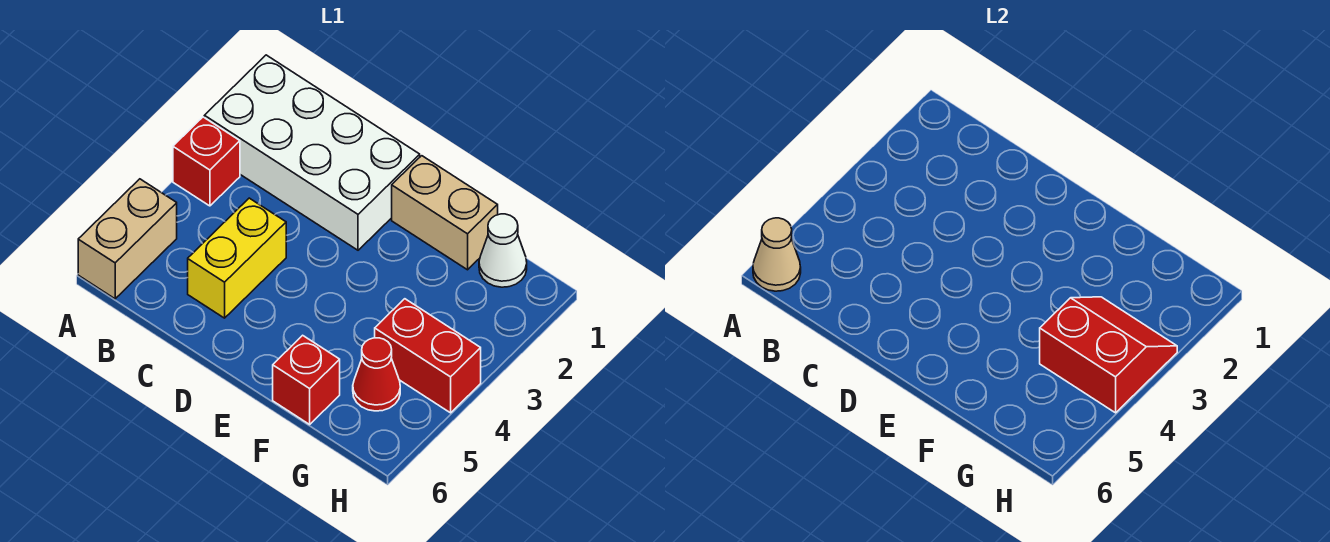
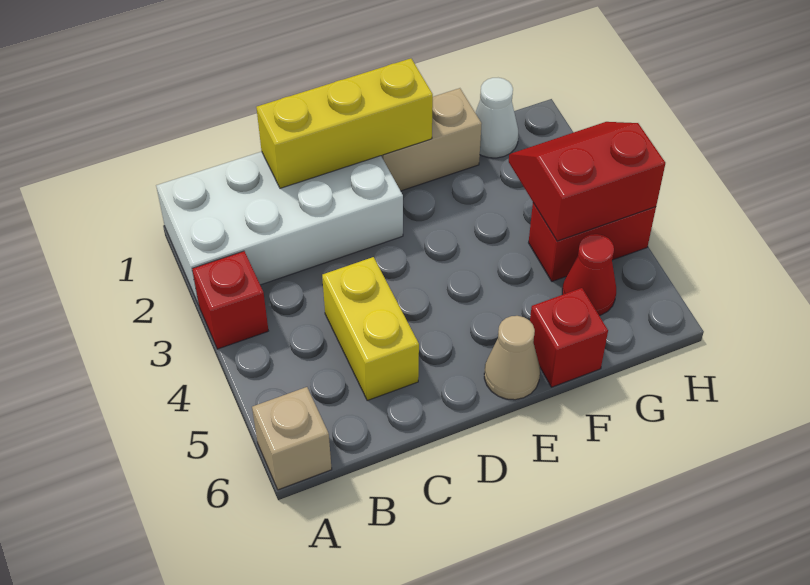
tan brick A5:A6 level 1 -> tan brick A6 level 1
tan cone A6 level 2 -> tan cone E6 level 1
none -> yellow brick C1:E1 level 2

